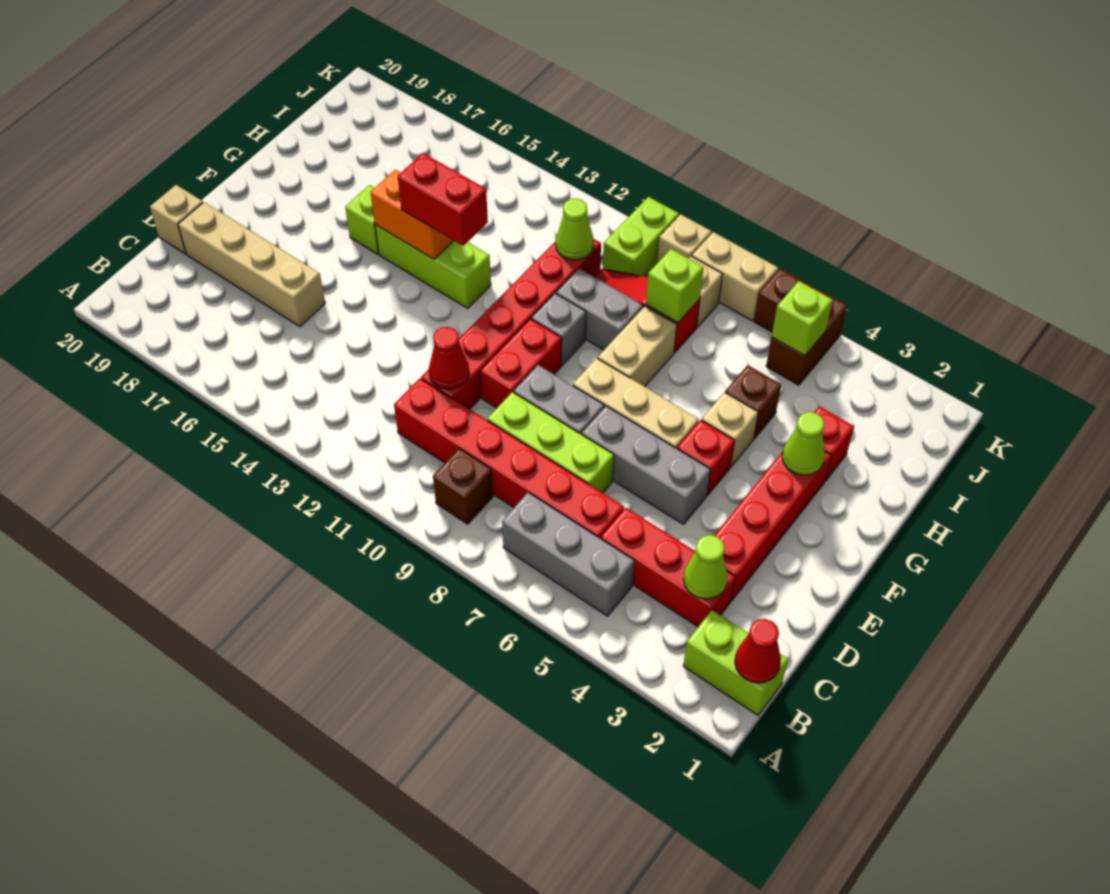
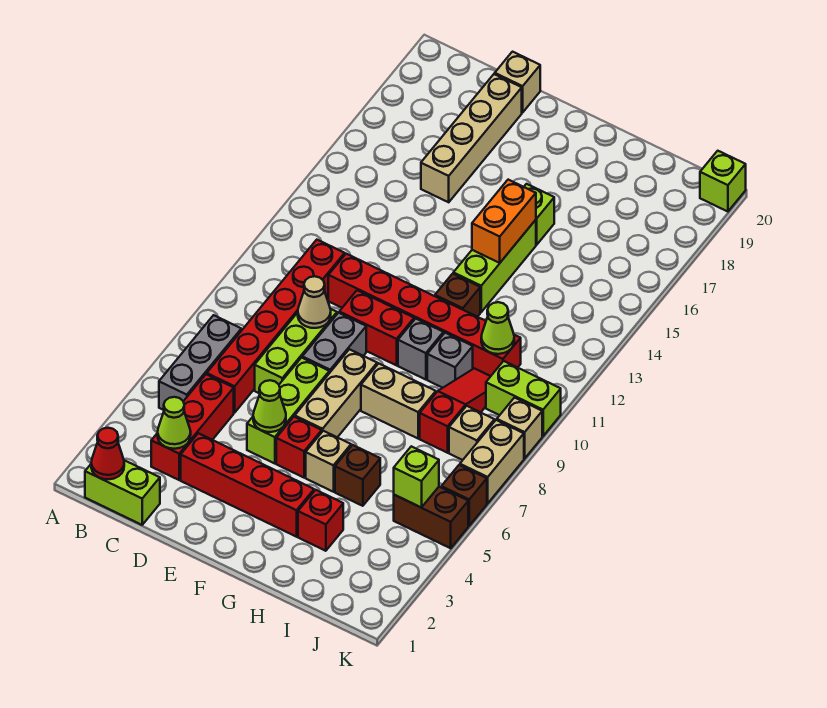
lime brick B1:B2 level 1 -> lime brick B1:C1 level 1
brown brick B9 level 1 -> brown brick G12 level 1
none -> tan cone D9 level 2
red cone D11 level 2 -> none
grey brick E5:E7 level 1 -> lime brick E5:E7 level 1
lime cone G3 level 2 -> lime cone E5 level 2
red brick G13:G14 level 3 -> none
grey brick H9:H10 level 1 -> grey brick H10 level 1
lime brick I8 level 2 -> lime brick K20 level 1

